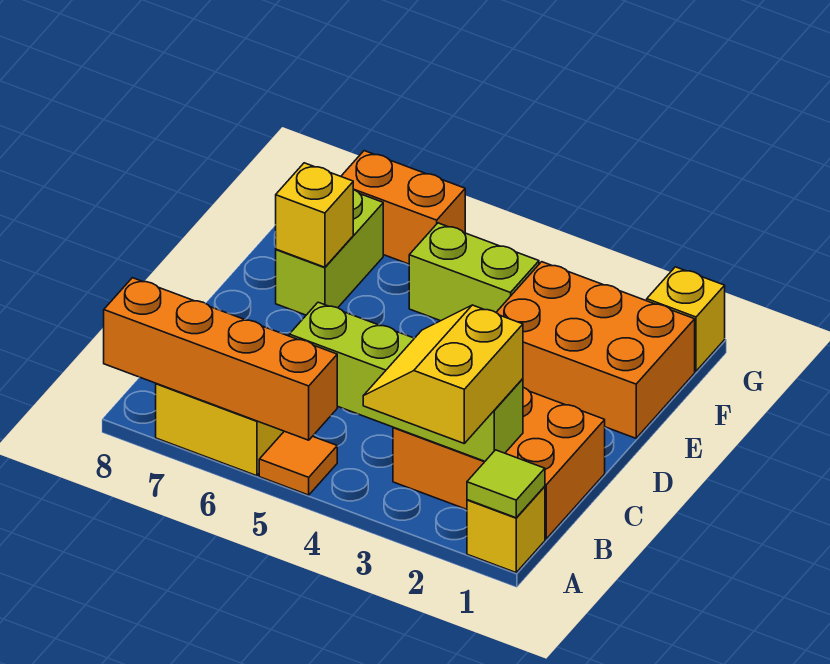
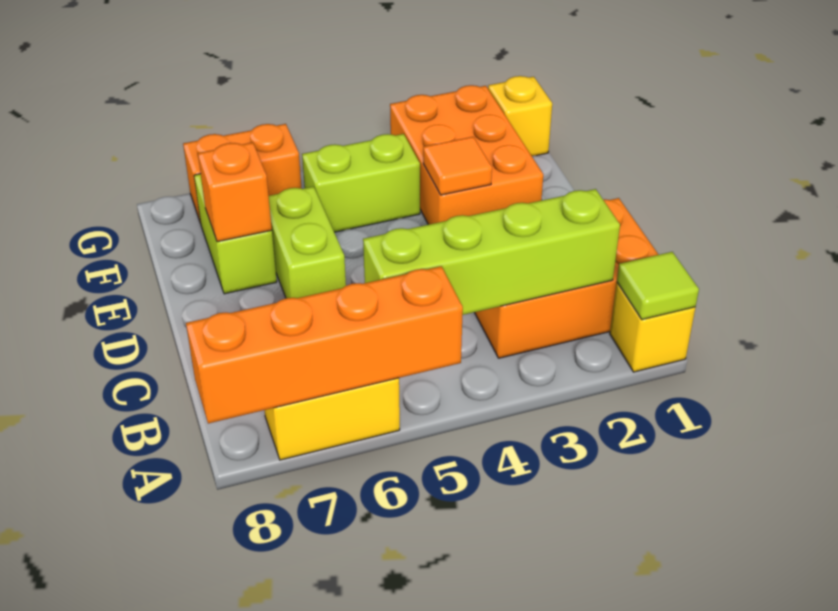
yellow slope A2:B3 level 3 top 2 -> none
orange tile A5 level 1 -> orange tile E3 level 2
none -> lime brick D6:E6 level 1
orange brick E1:F3 level 1 -> orange brick E2:G3 level 1
yellow brick E7 level 2 -> orange brick E7 level 2

